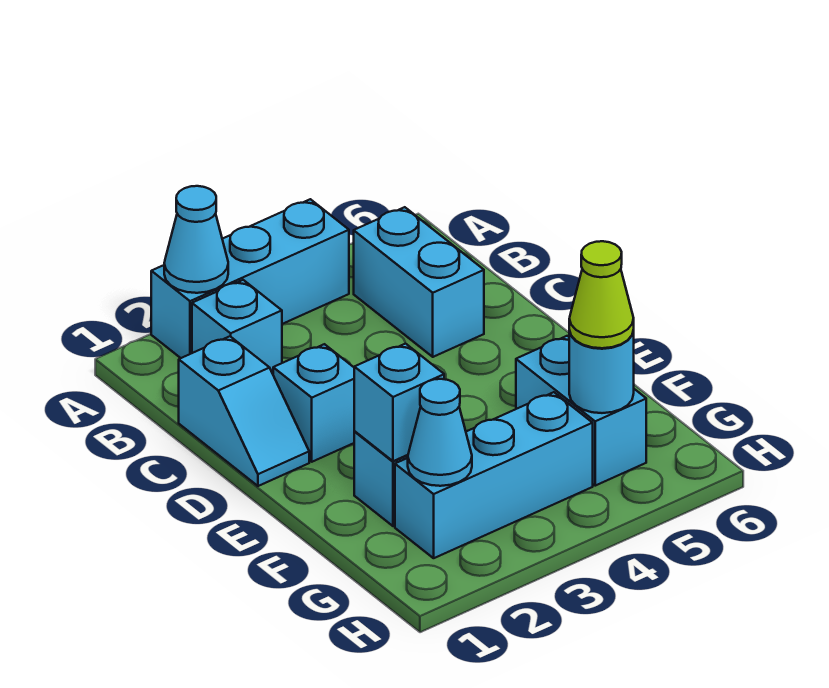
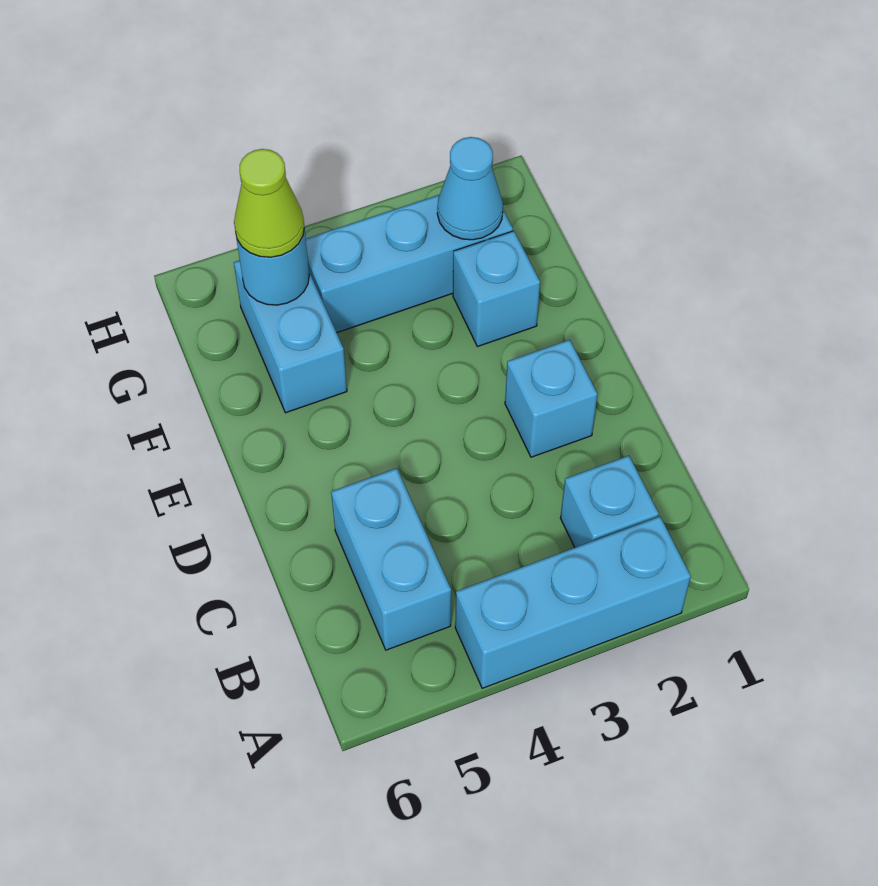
cyan cone A2 level 2 -> none
cyan slope C1:D1 level 1 top C -> none
cyan brick F2 level 2 -> none

